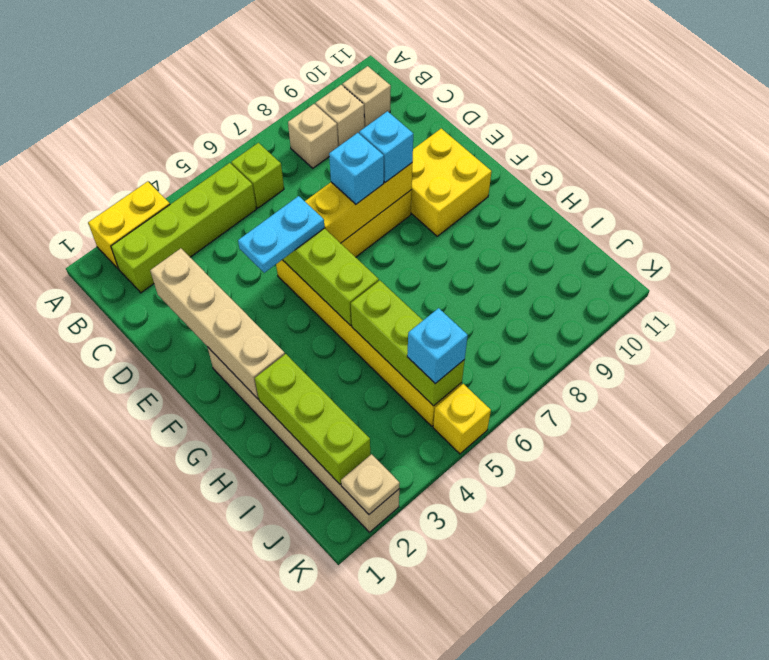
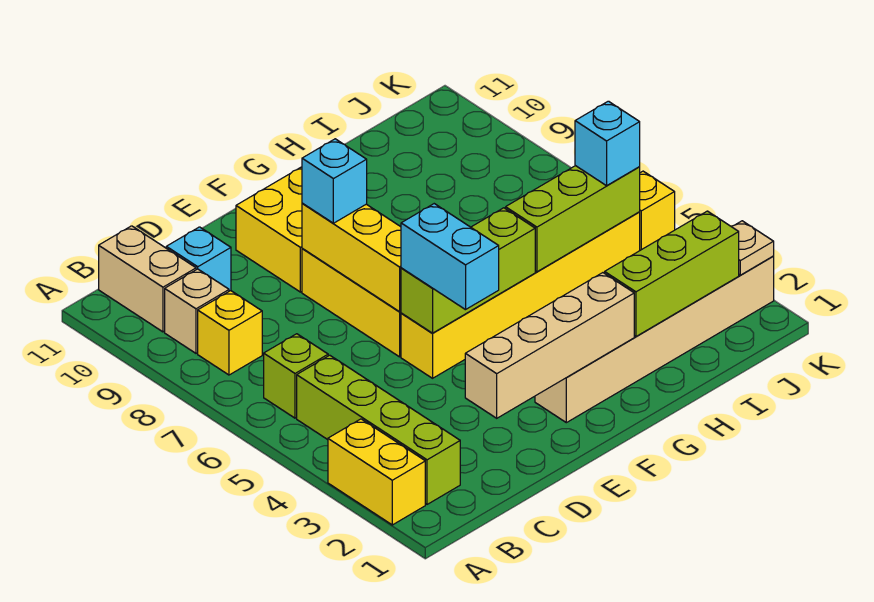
tan brick B8 level 1 -> yellow brick B8 level 1
tan brick B10 level 1 -> tan brick B10:B11 level 1
cyan plate E4:E5 level 3 -> cyan brick E4:E5 level 3
cyan brick E7 level 3 -> cyan brick C10 level 1

